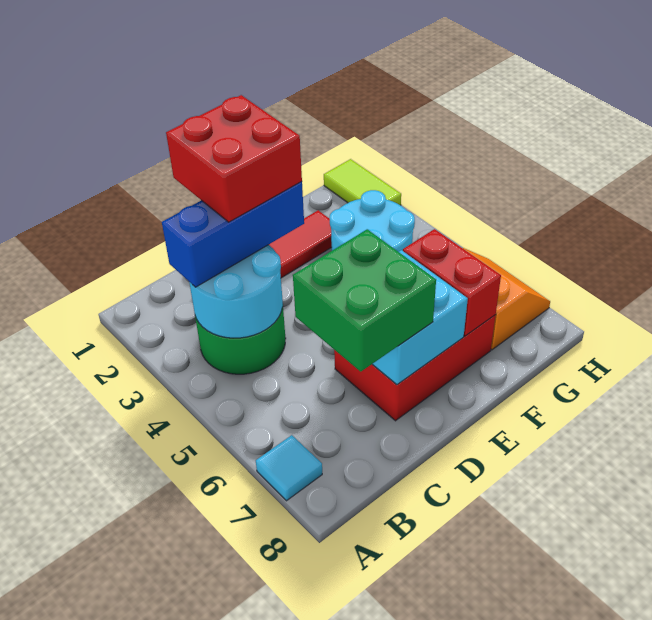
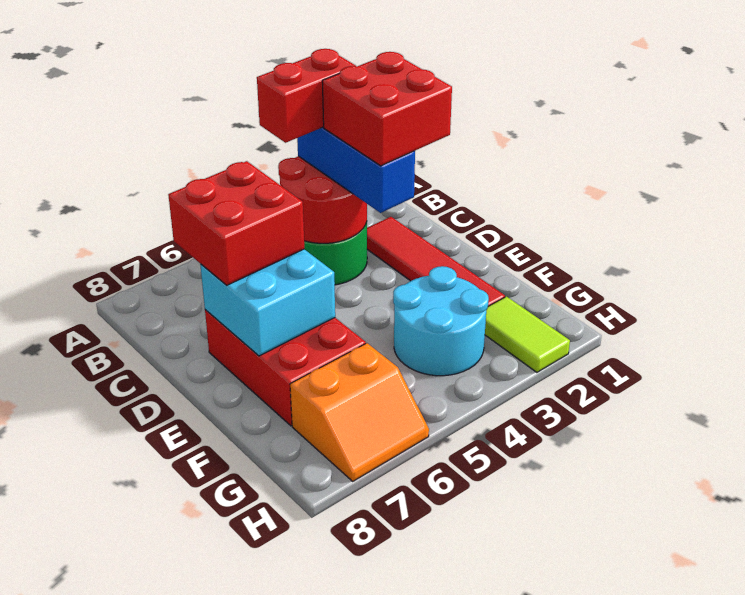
cyan tile A7 level 1 -> none
cyan round brick B3:C4 level 2 -> red round brick B3:C4 level 2
green brick C6:D7 level 3 -> red brick C6:D7 level 3
red brick F6:F7 level 2 -> red brick B3:B4 level 4
lime tile H1:H2 level 1 -> lime tile G2:H2 level 1

